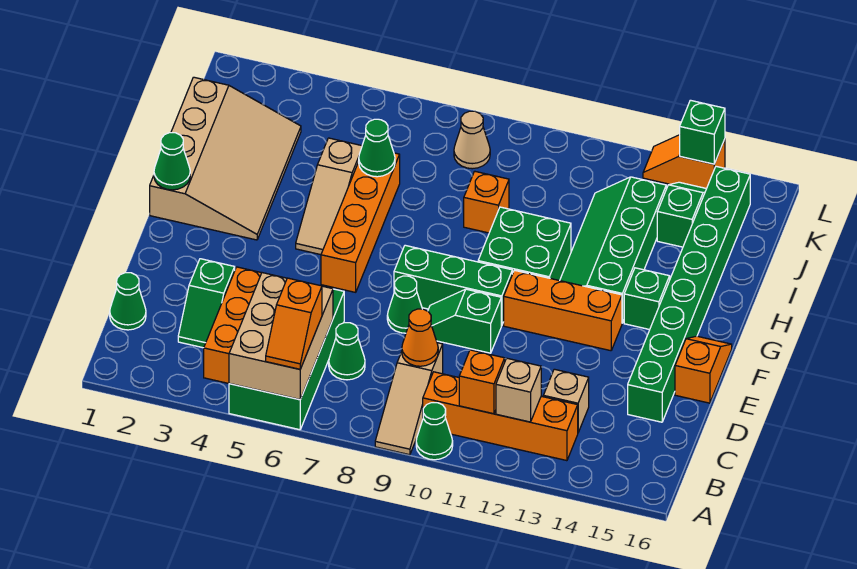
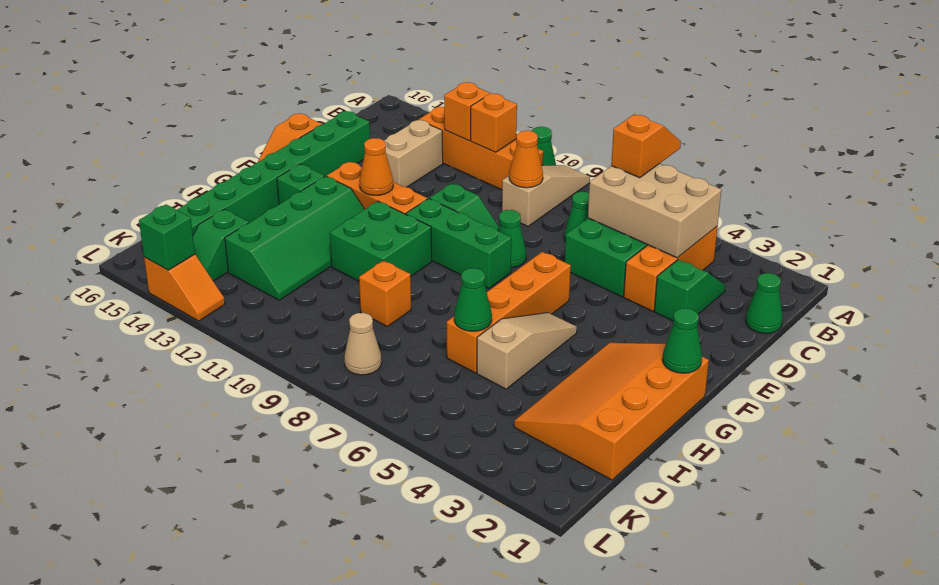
tan brick A5:C6 level 2 -> tan brick B4:C6 level 2
tan brick B12 level 2 -> orange brick B12 level 2
tan brick C13 level 1 -> tan brick C13:D13 level 1
none -> orange cone F12 level 2
tan slope G1:J3 level 1 top 1 -> orange slope G1:J3 level 1 top 1

